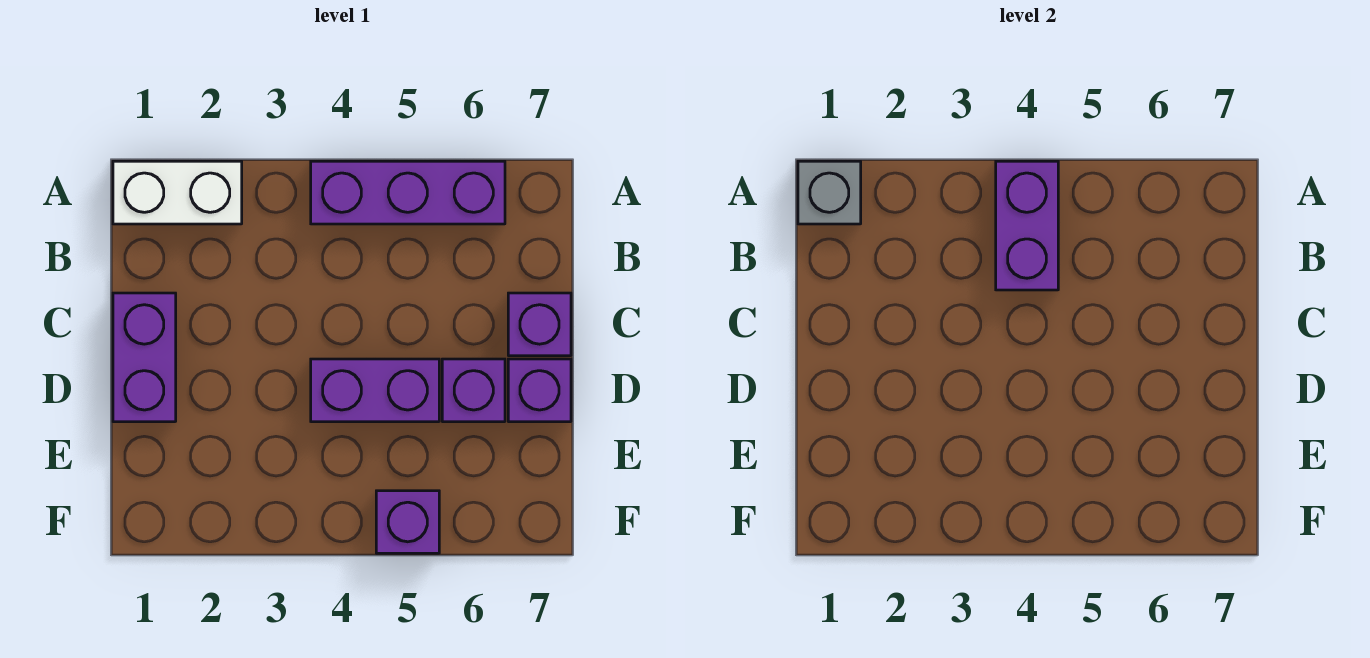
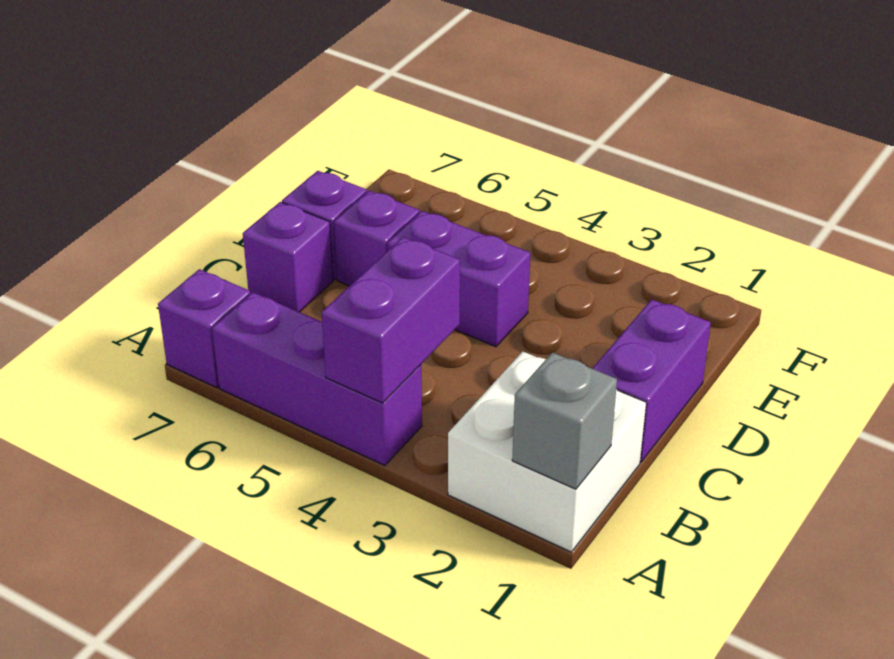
white brick A1:A2 level 1 -> white brick A1:B2 level 1
purple brick F5 level 1 -> purple brick A7 level 1

